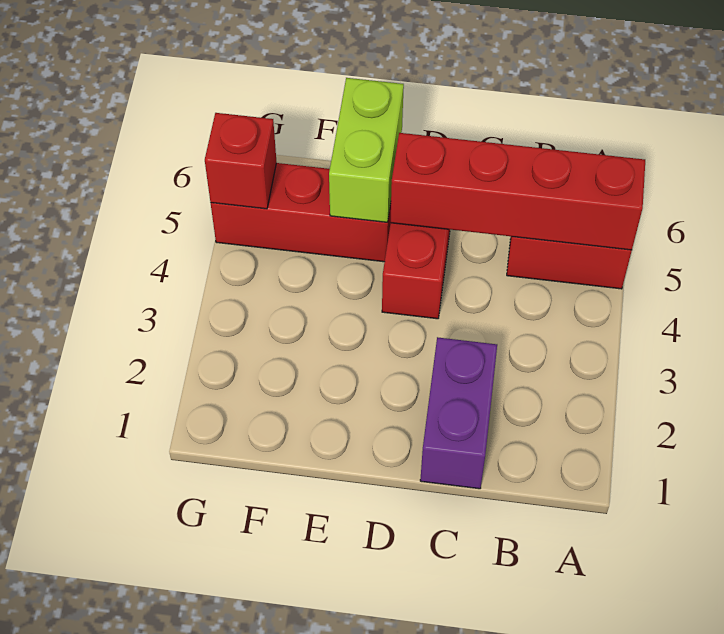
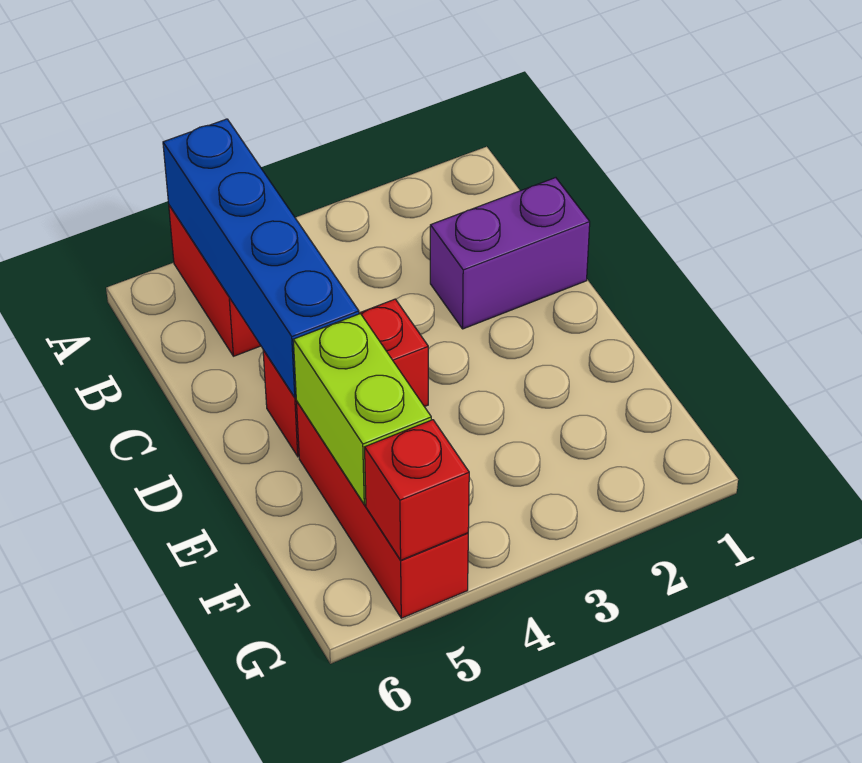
red brick A5:D5 level 2 -> blue brick A5:D5 level 2
lime brick E5:E6 level 2 -> lime brick E5:F5 level 2

